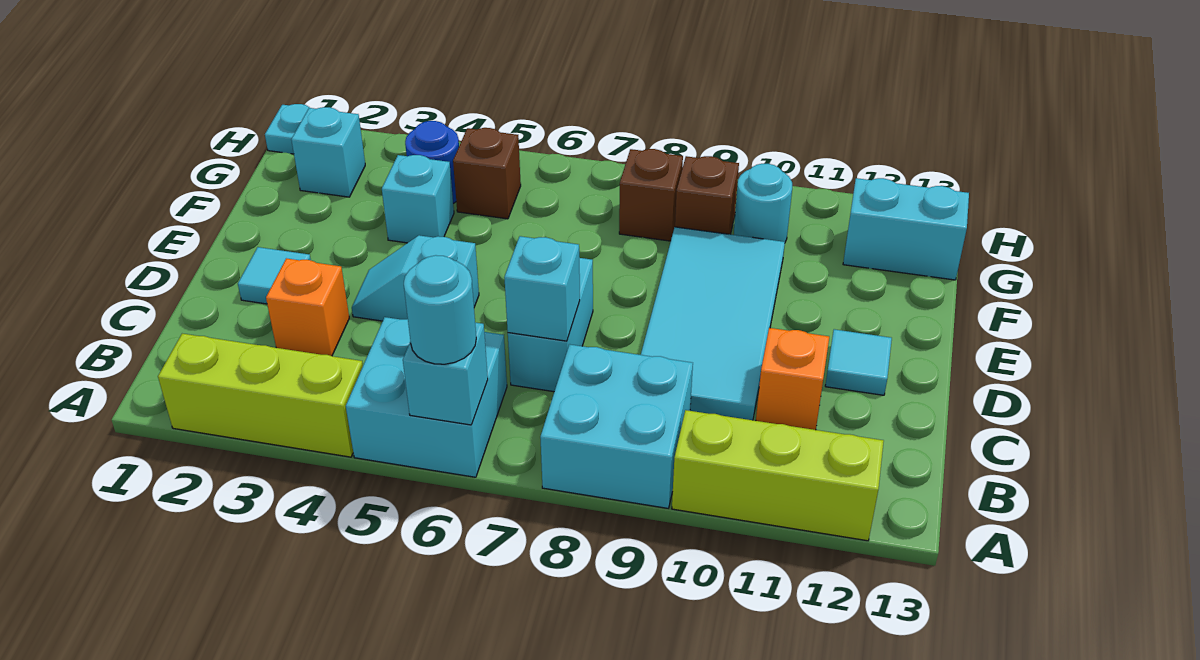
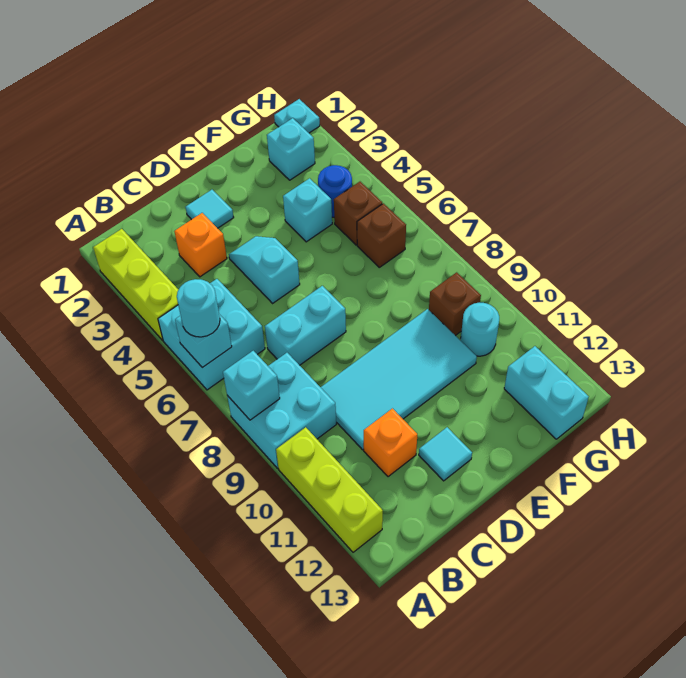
cyan brick C7 level 2 -> cyan brick A8 level 2
brown brick G8 level 1 -> brown brick G6 level 1

